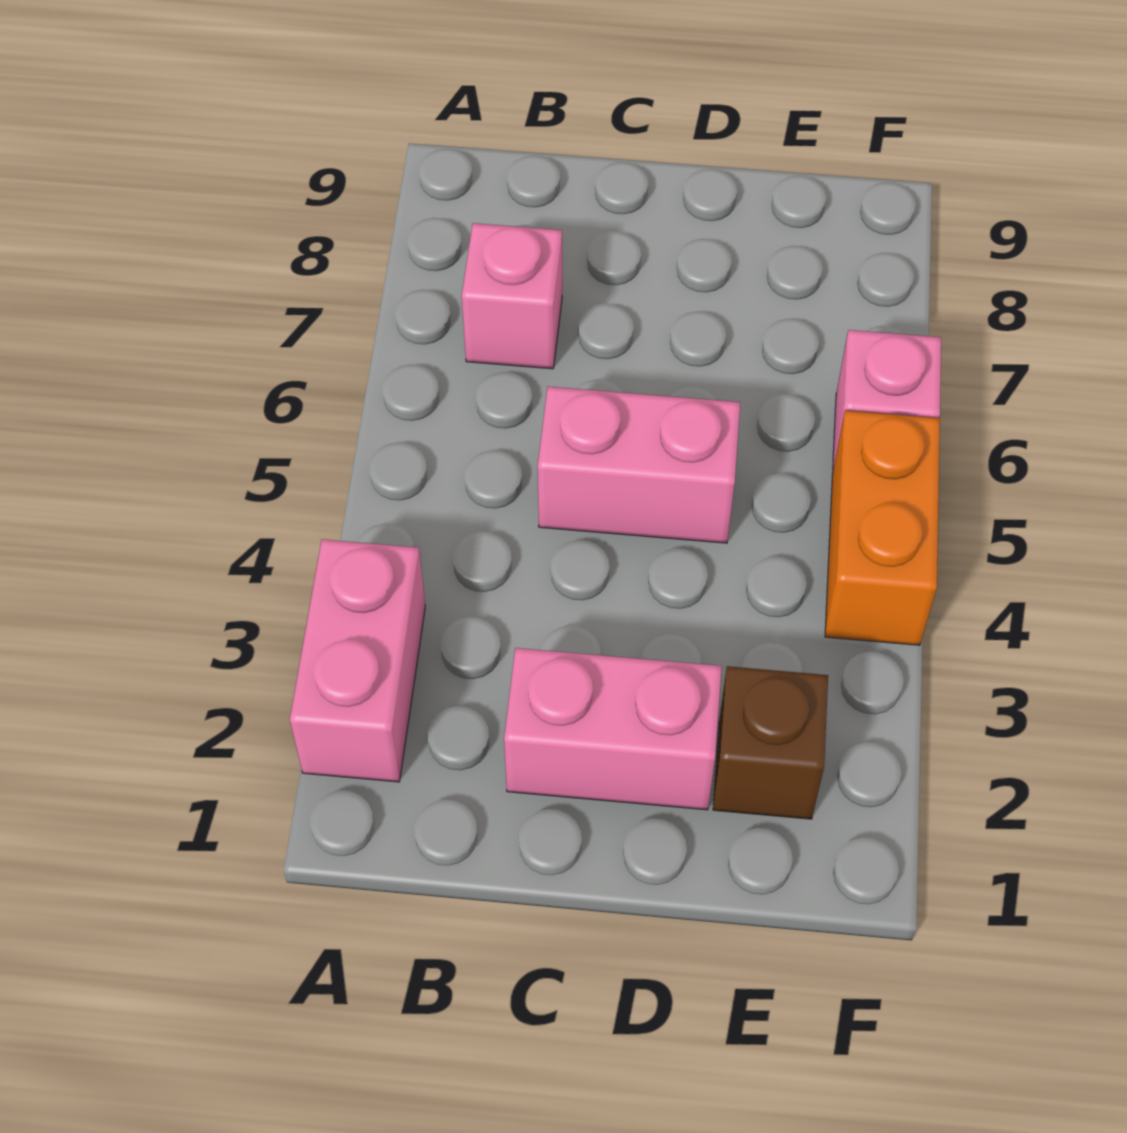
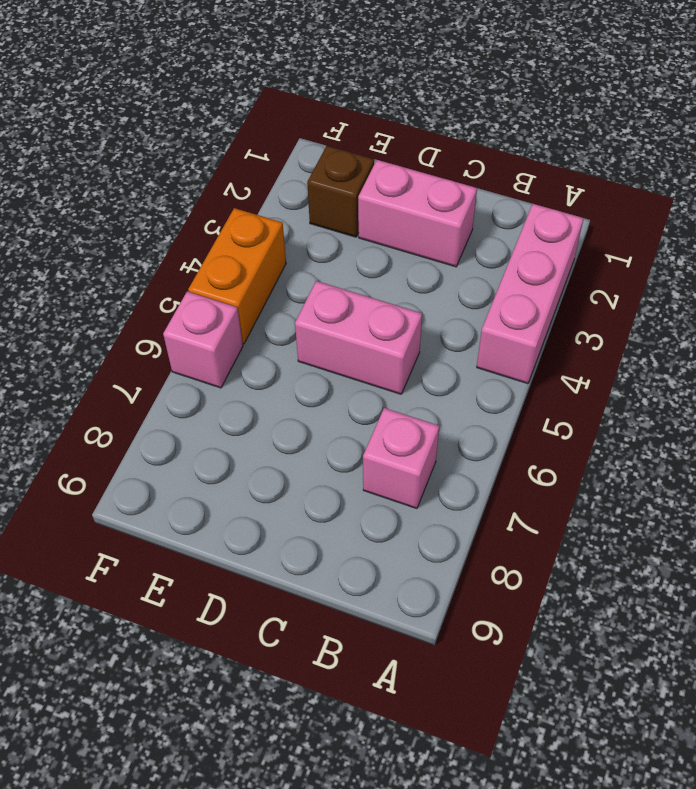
pink brick A2:A3 level 1 -> pink brick A2:A4 level 1

